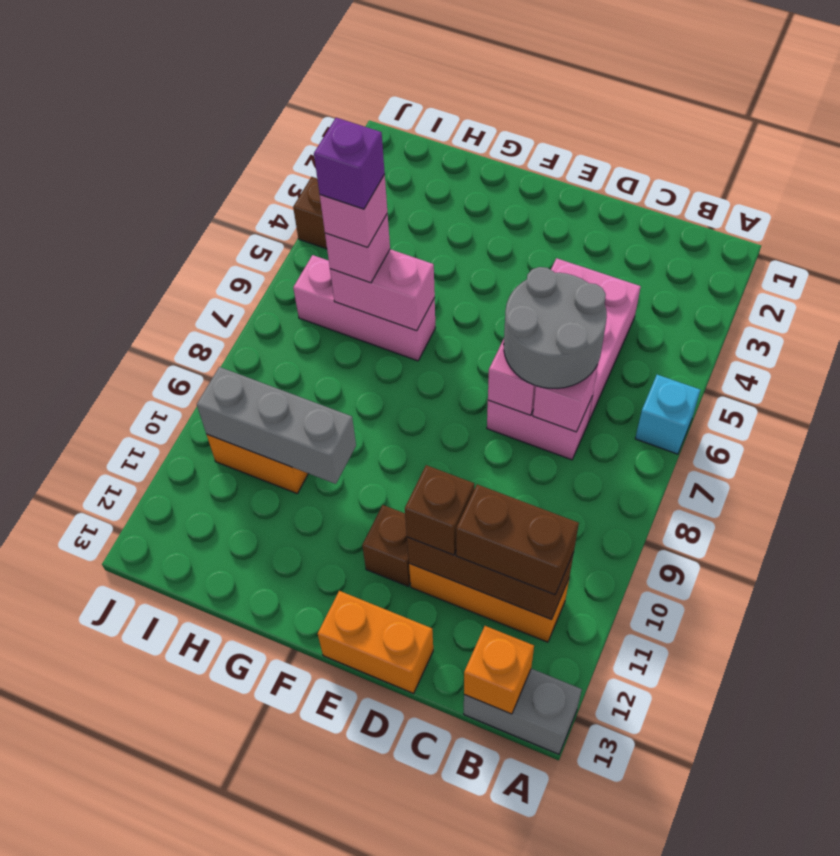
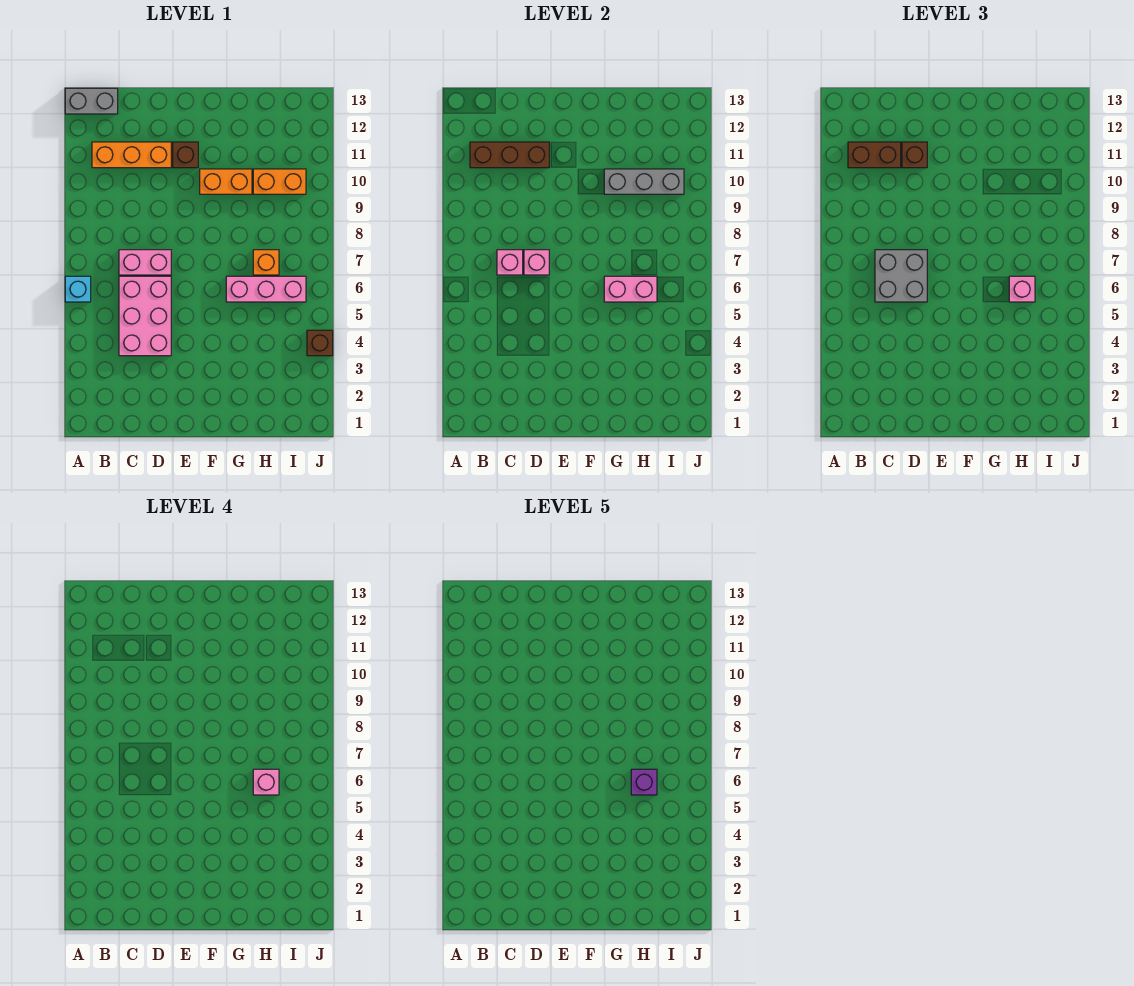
orange brick B13 level 2 -> orange brick H7 level 1
grey round brick C6:D7 level 3 -> grey brick C6:D7 level 3
orange brick D13:E13 level 1 -> orange brick F10:G10 level 1

